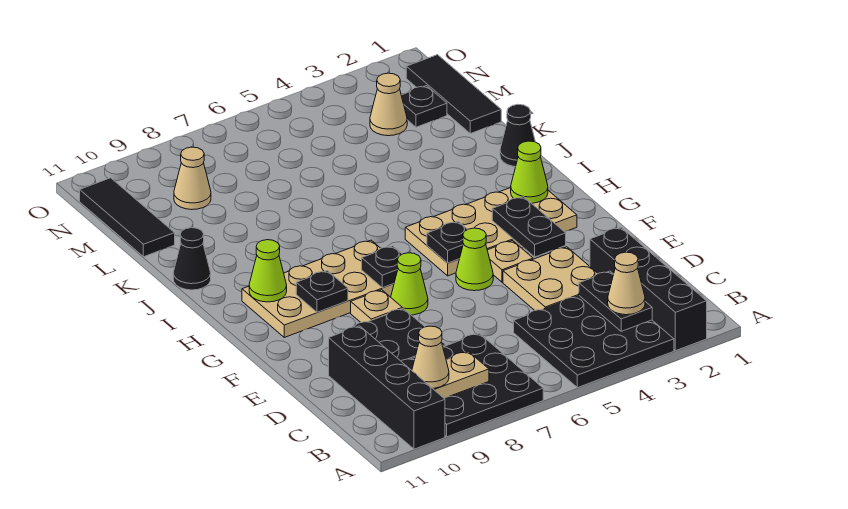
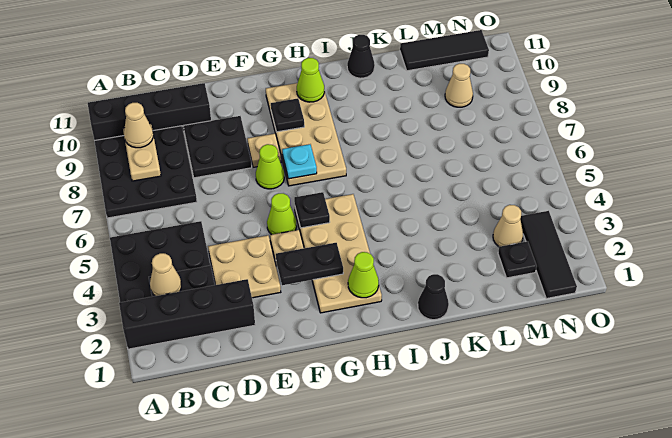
black plate G7 level 2 -> cyan plate G7 level 2
black tile L1:N1 level 1 -> black tile N1:N3 level 1

